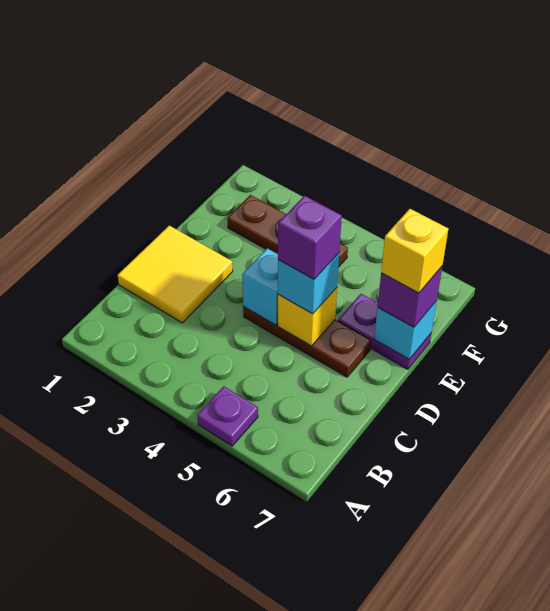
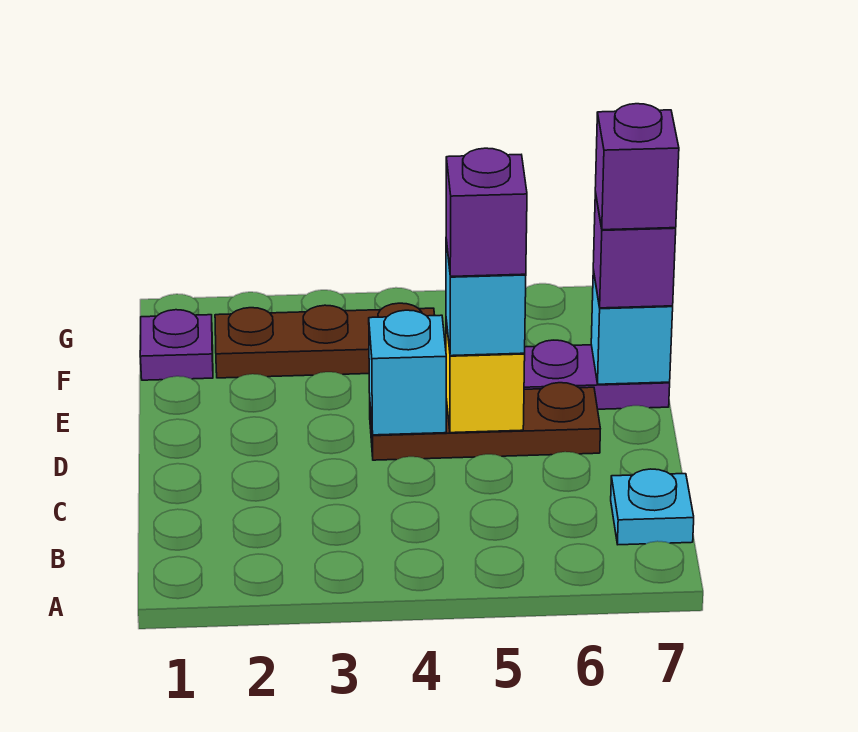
purple plate A5 level 1 -> purple plate F1 level 1
none -> cyan plate B7 level 1
yellow tile C1:D2 level 1 -> none
yellow brick E7 level 4 -> purple brick E7 level 4

